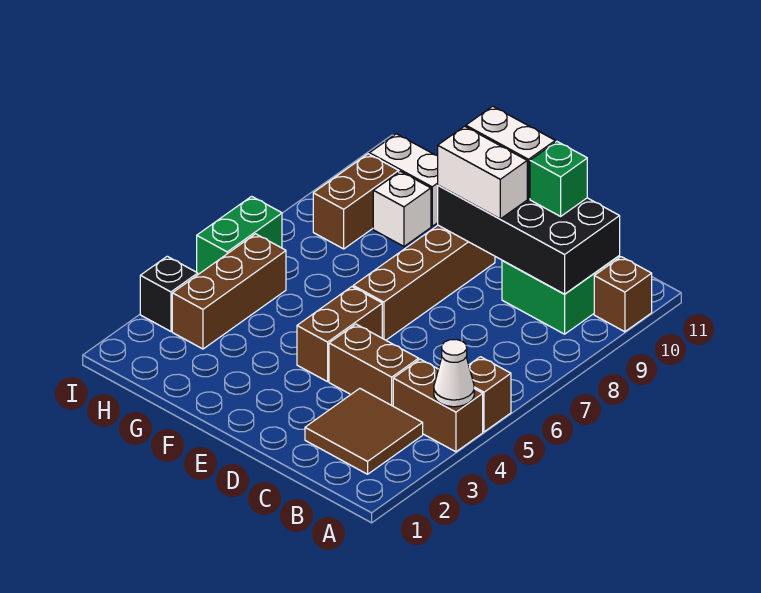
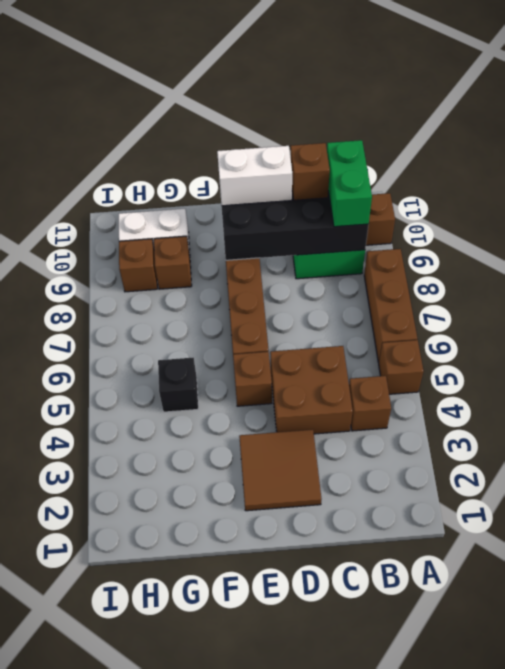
brown brick A4:B4 level 1 -> brown brick B4 level 1
white cone A4 level 2 -> none
brown tile B2:C3 level 1 -> brown tile D2:E3 level 1
brown brick C4:D4 level 1 -> brown brick C4:D5 level 1
green brick C10 level 3 -> brown brick C10 level 3
white brick D9:E9 level 3 -> none
brown brick E4:E5 level 1 -> brown brick E5 level 1
white brick G9 level 1 -> brown brick G9 level 1
brown brick H3:H5 level 1 -> brown brick A6:A8 level 1
brown brick H8:H9 level 1 -> brown brick H9 level 1
black brick I3 level 1 -> black brick G5 level 1
green brick I5:I6 level 1 -> green brick B9:B10 level 3

